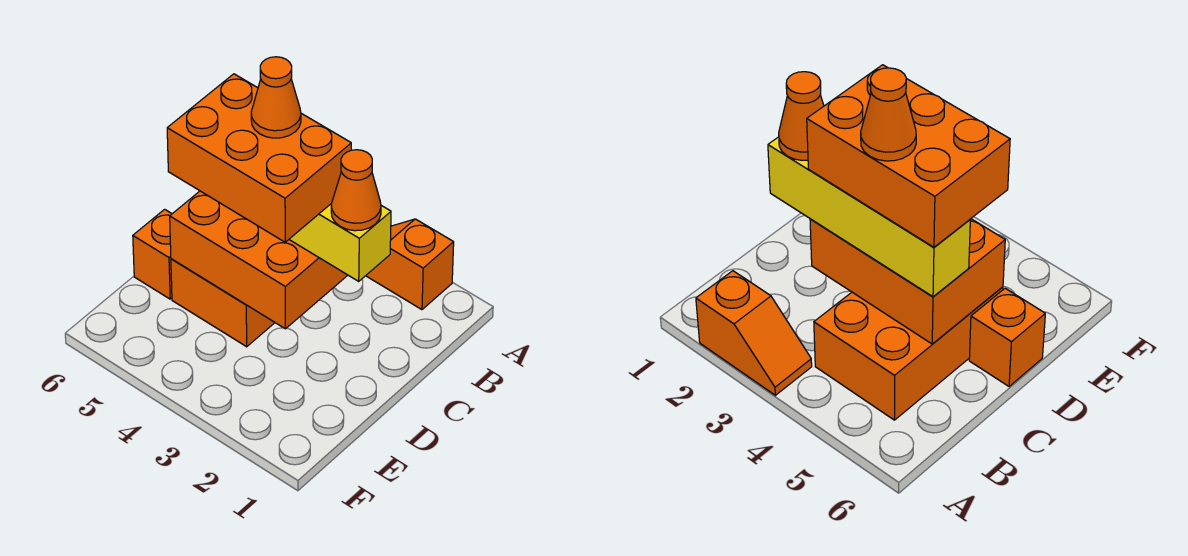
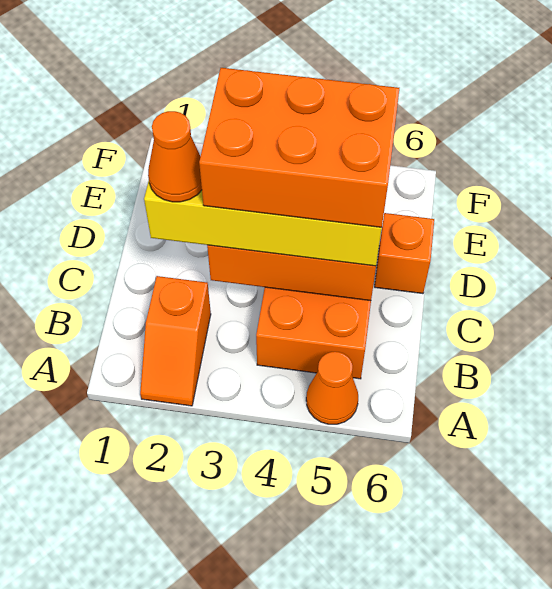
orange slope A2:A3 level 1 top 2 -> orange slope A2:B2 level 1 top B
orange cone C4 level 5 -> orange cone A5 level 1

